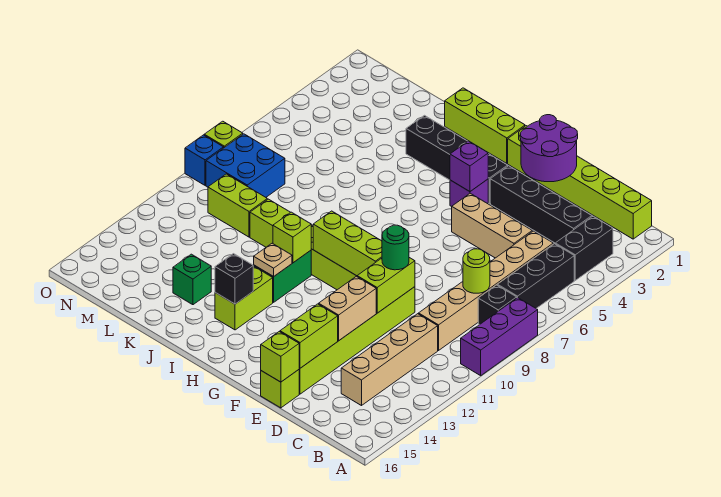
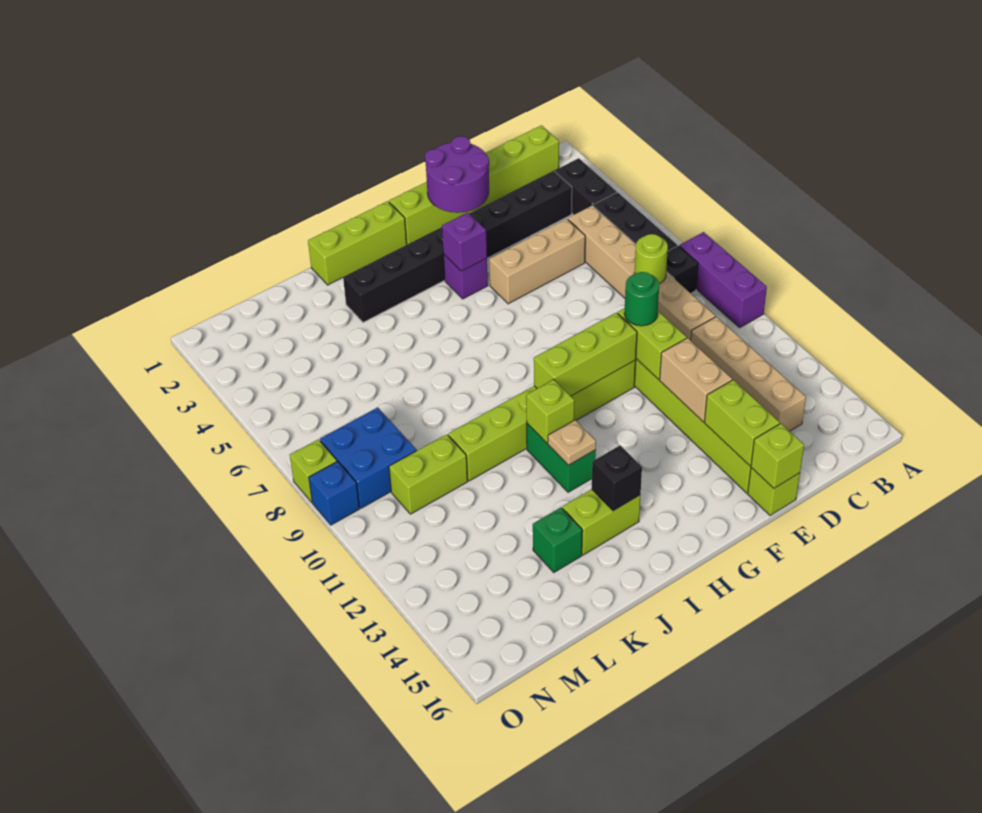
lime brick I13:I14 level 1 -> lime brick I14:J14 level 1

